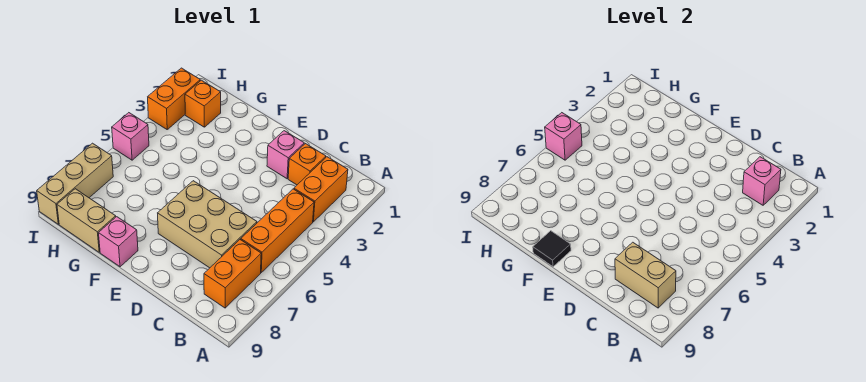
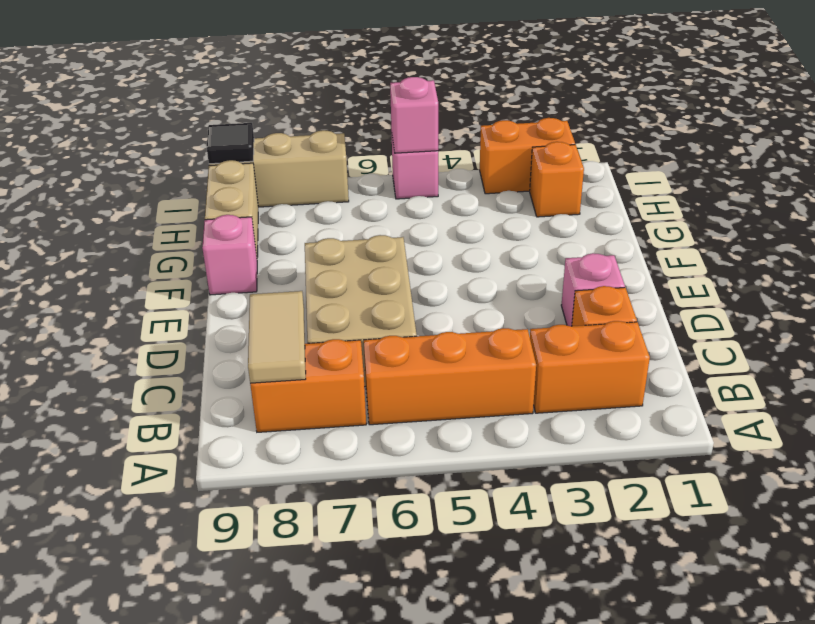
pink brick B2 level 2 -> none
tan brick B8:C8 level 2 -> tan tile B8:C8 level 2
black tile F9 level 2 -> black tile I9 level 2

